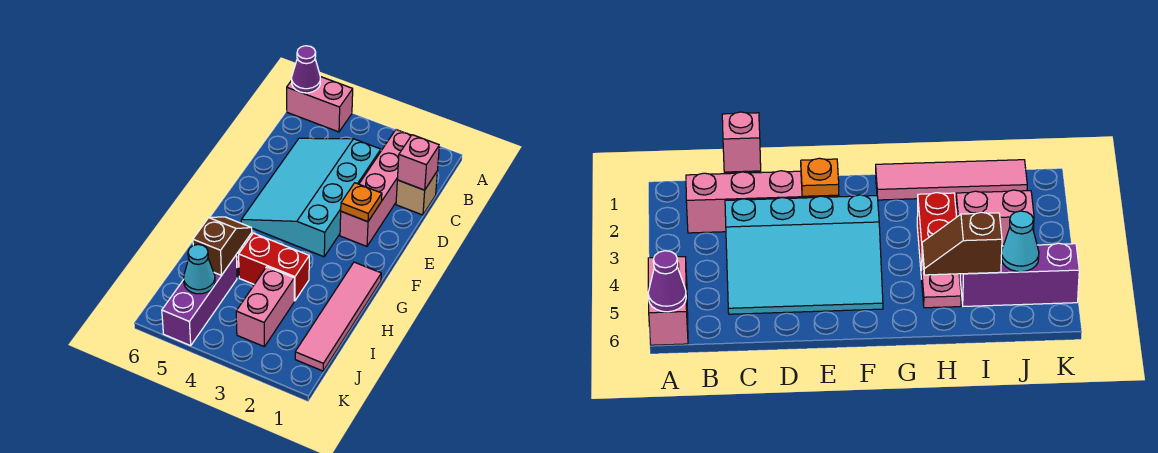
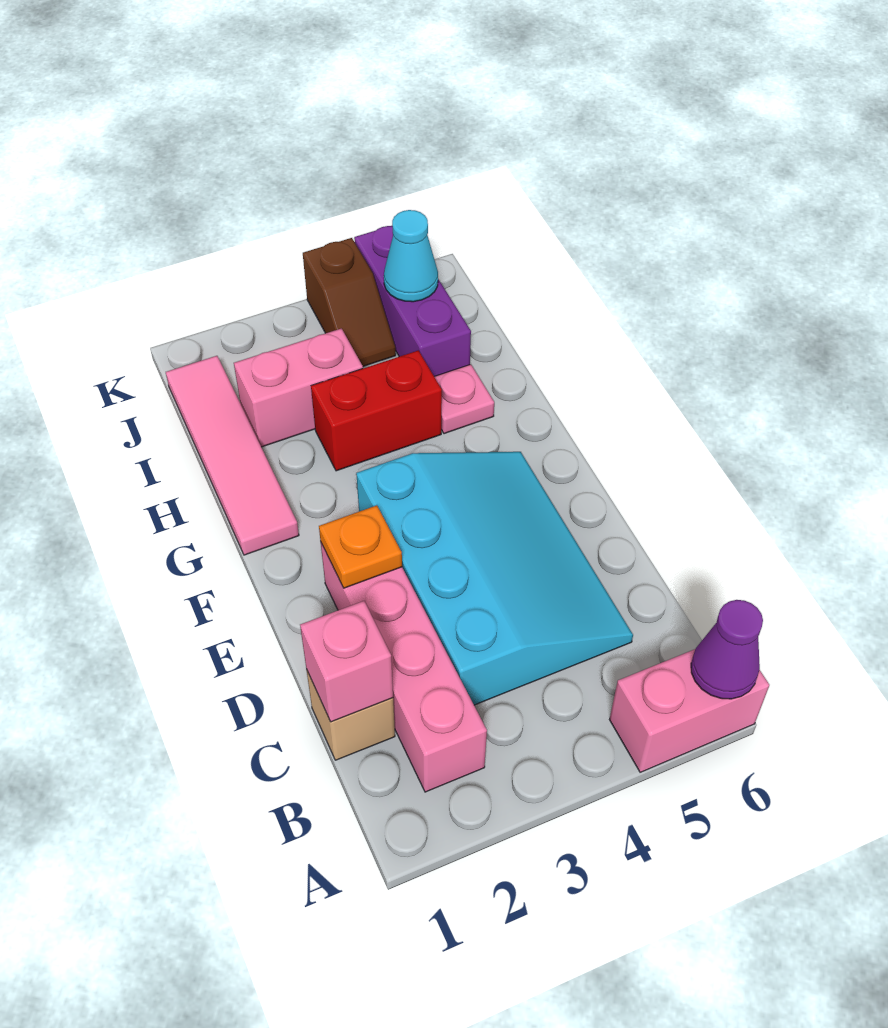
brown slope H5:I5 level 2 top I -> brown slope J4:K4 level 1 top K
pink brick I3:J3 level 1 -> pink brick I2:I3 level 1

